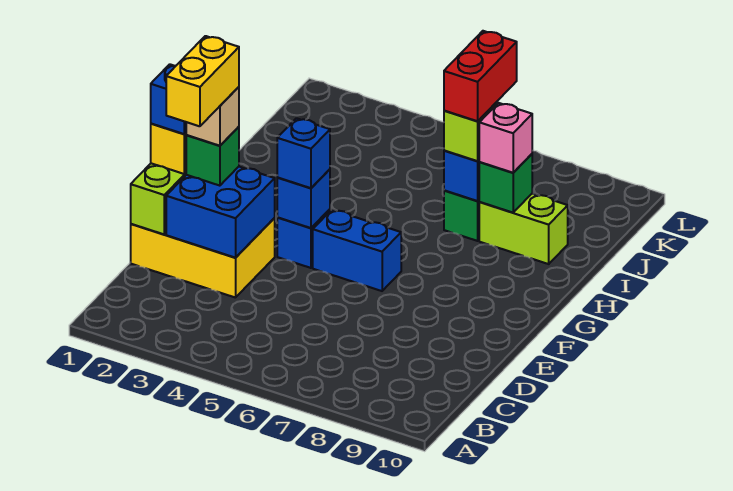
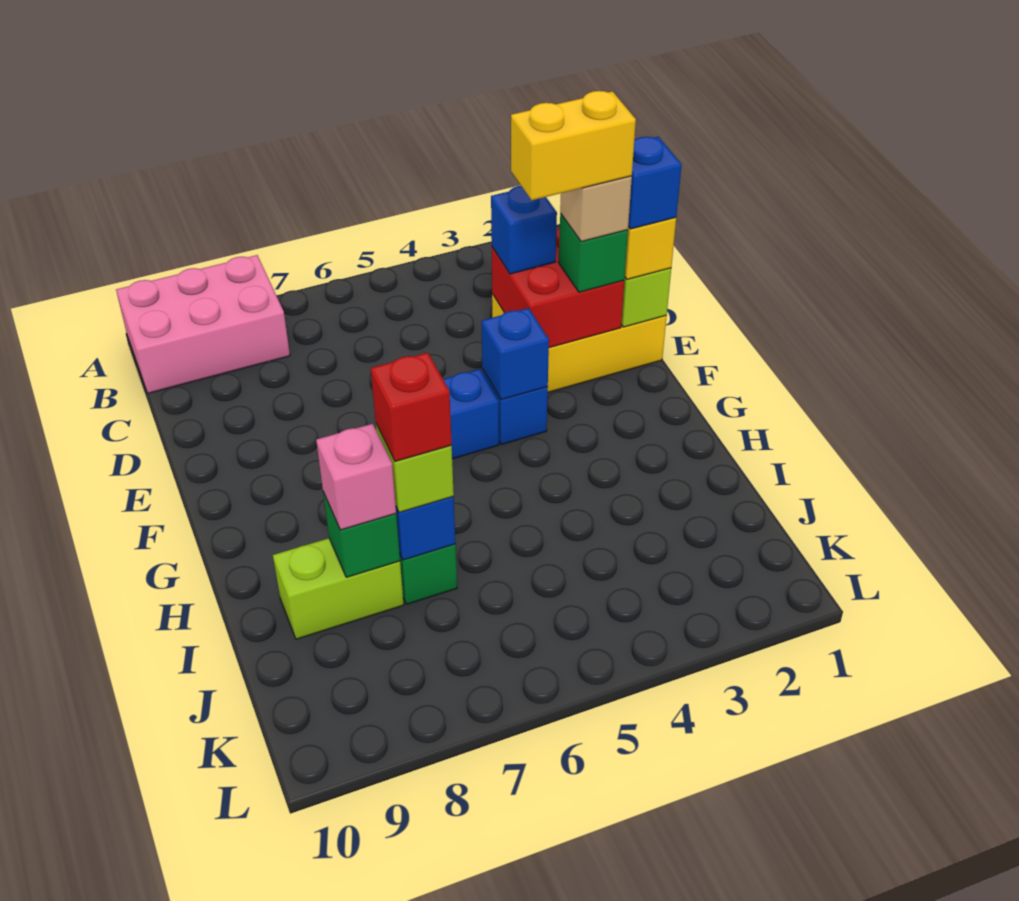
none -> pink brick A8:B10 level 1
blue brick D2:E3 level 2 -> red brick D2:E3 level 2
yellow brick D2:E2 level 5 -> yellow brick E2:E3 level 5
blue brick F4 level 3 -> blue brick D3 level 3
red brick I7:J7 level 4 -> red brick I7 level 4

